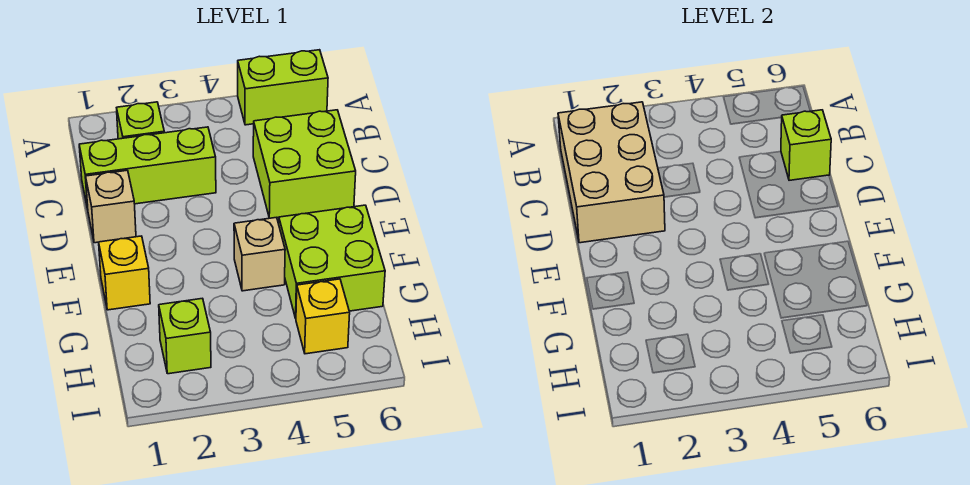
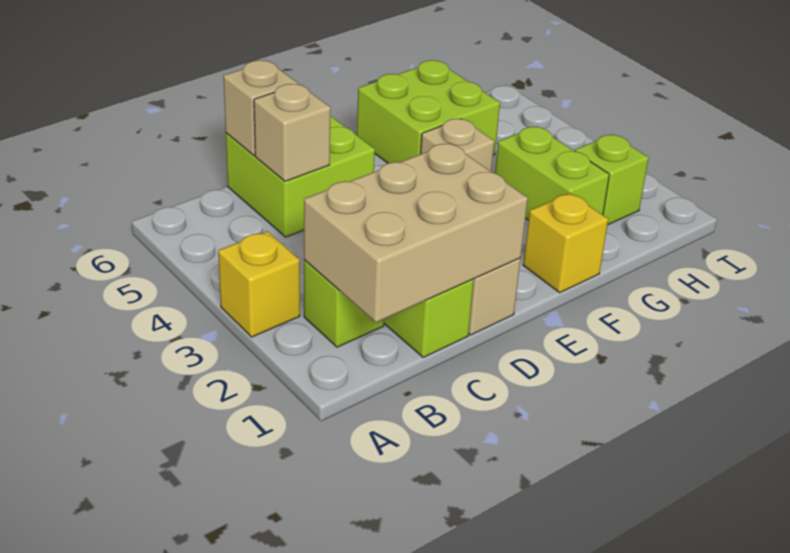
lime brick A5:A6 level 1 -> lime brick G2:G3 level 1
none -> tan brick C5 level 2
lime brick C6 level 2 -> tan brick C6 level 2
yellow brick H5 level 1 -> yellow brick A3 level 1

